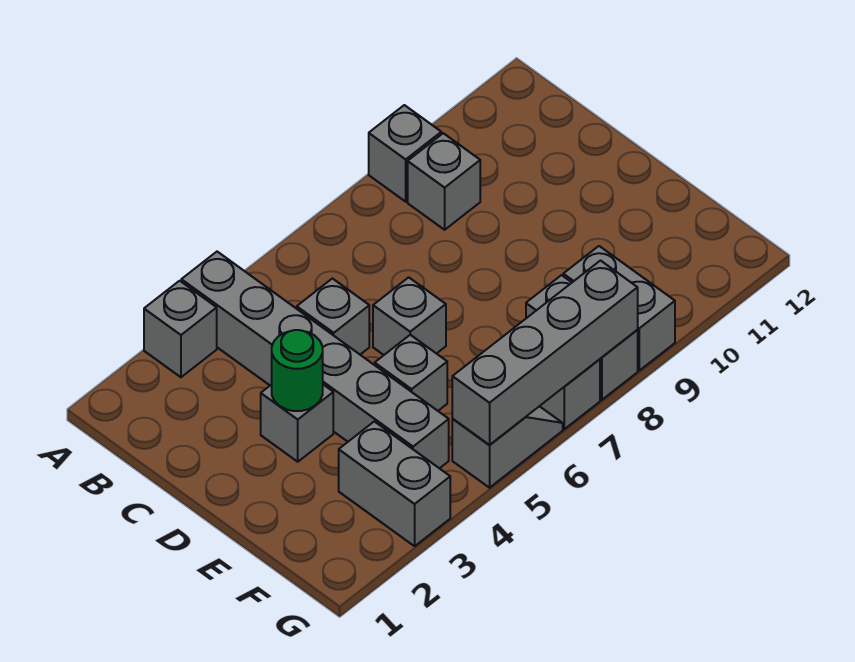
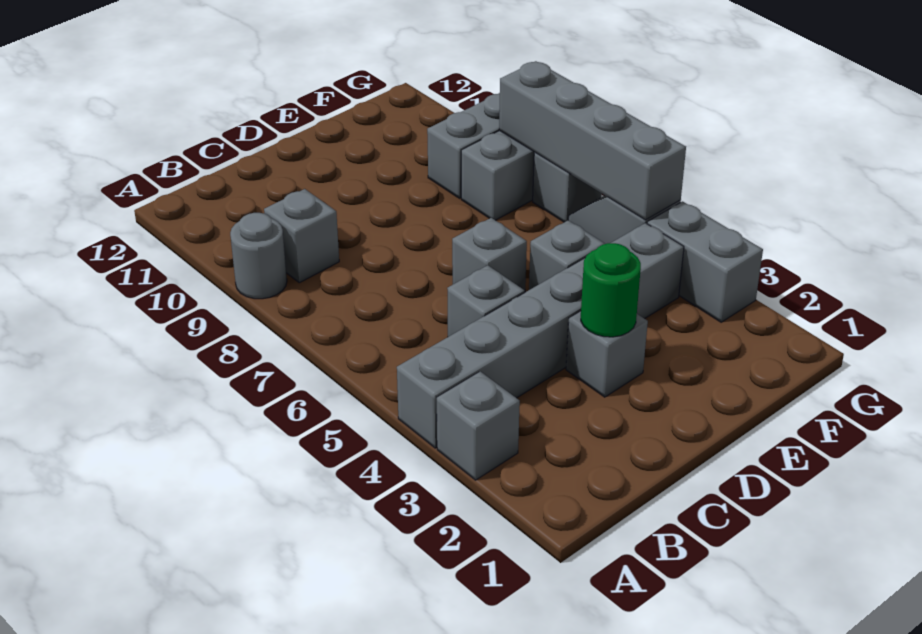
grey brick A9 level 1 -> grey round brick A9 level 1
grey brick F3:G3 level 1 -> grey brick G3:G4 level 1

